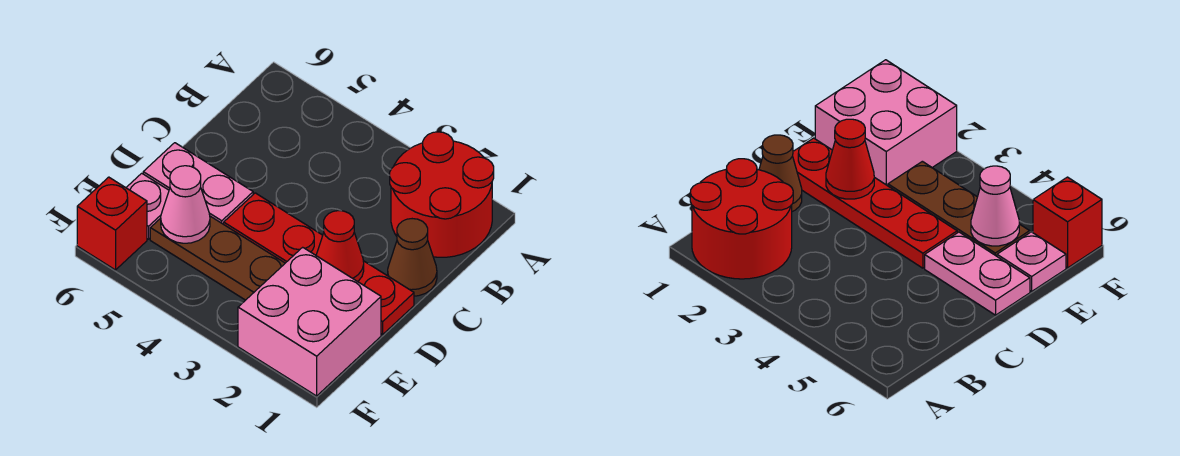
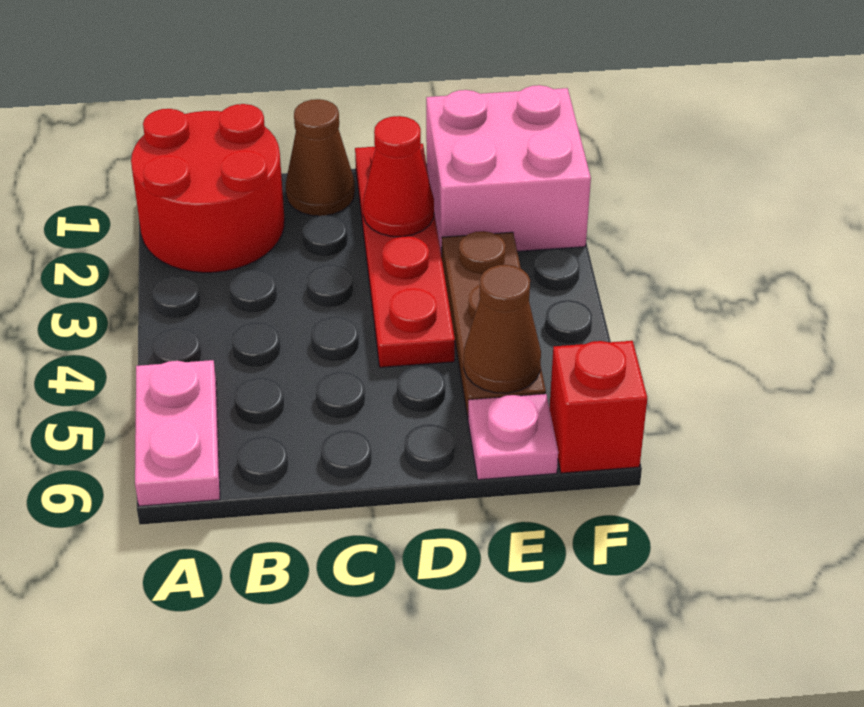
pink plate D5:D6 level 1 -> pink plate A5:A6 level 1
pink cone E5 level 2 -> brown cone E5 level 2

